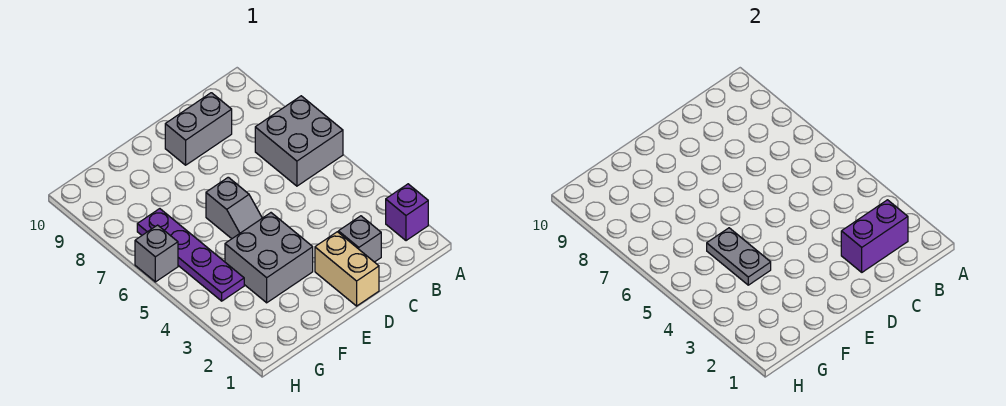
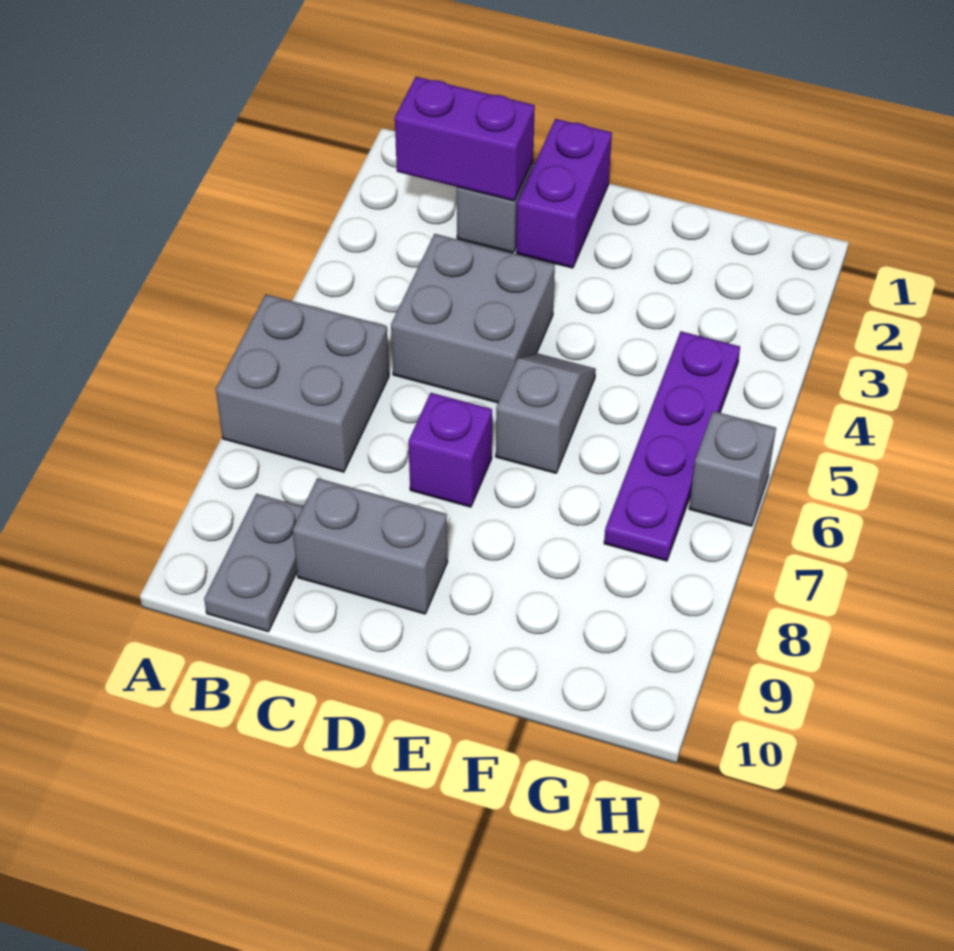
purple brick A2 level 1 -> purple brick D7 level 1
tan brick D1:D2 level 1 -> purple brick D1:D2 level 1
grey brick E3:F4 level 1 -> grey brick C4:D5 level 1
grey plate F4:F5 level 2 -> grey plate B9:B10 level 1

